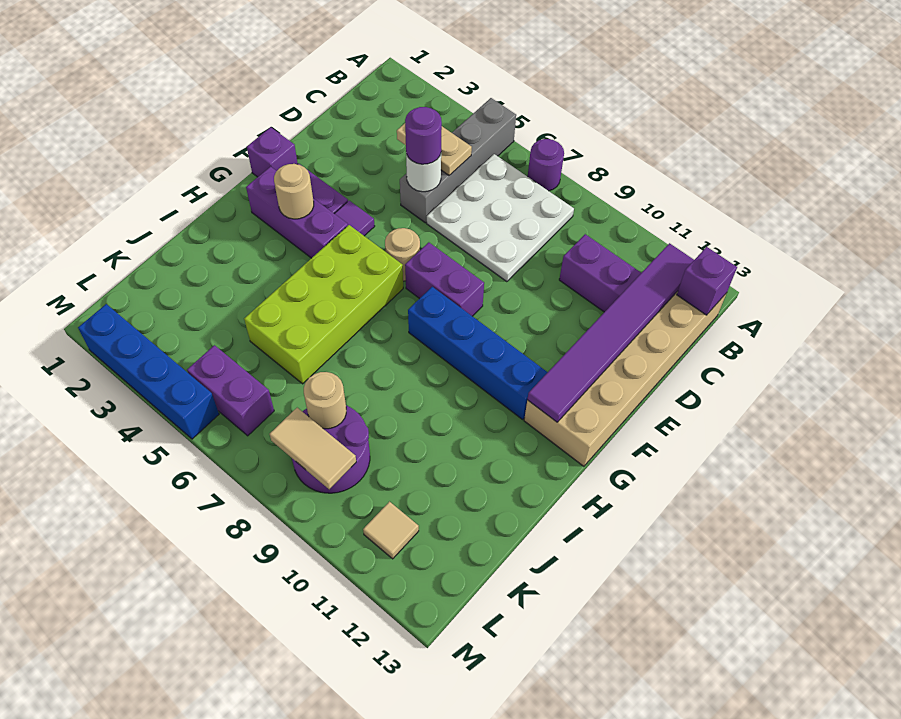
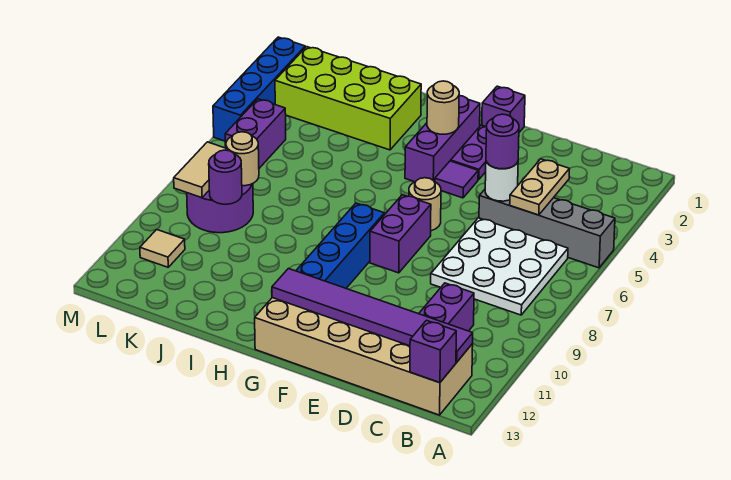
purple round brick A7 level 1 -> purple round brick K9 level 2
lime brick G5:J6 level 1 -> lime brick I2:L3 level 1

